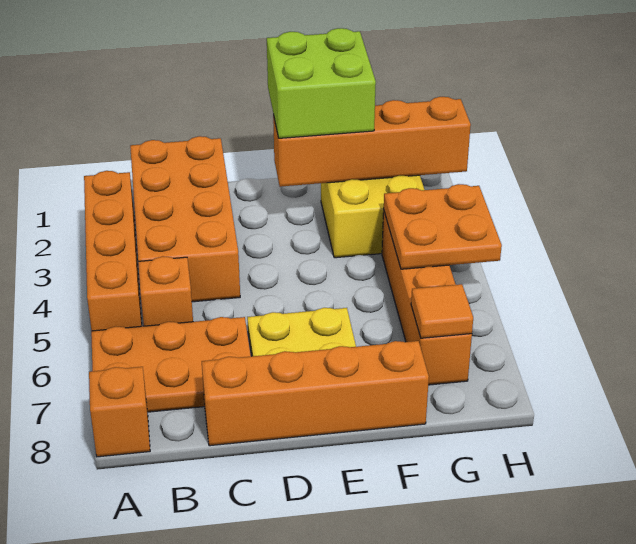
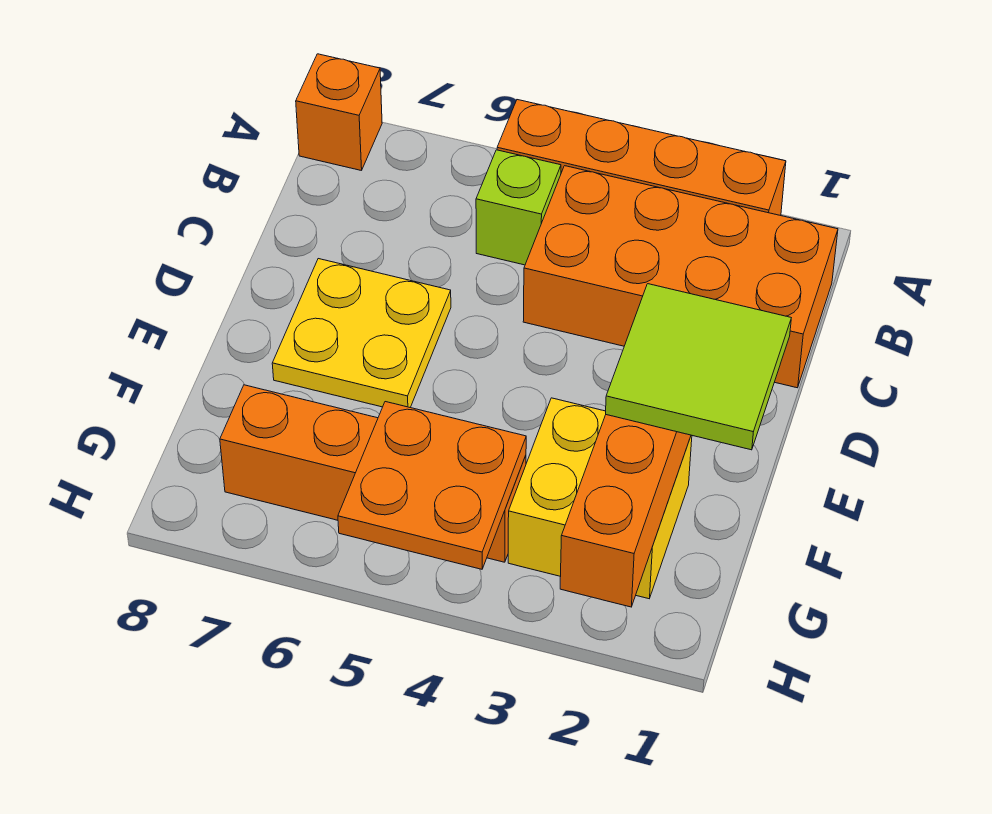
orange plate A6:C7 level 1 -> none
orange brick B5 level 1 -> lime brick B5 level 1
orange brick C8:F8 level 1 -> none
lime brick E1:F2 level 3 -> lime tile E1:F2 level 3
orange tile G7 level 2 -> none

